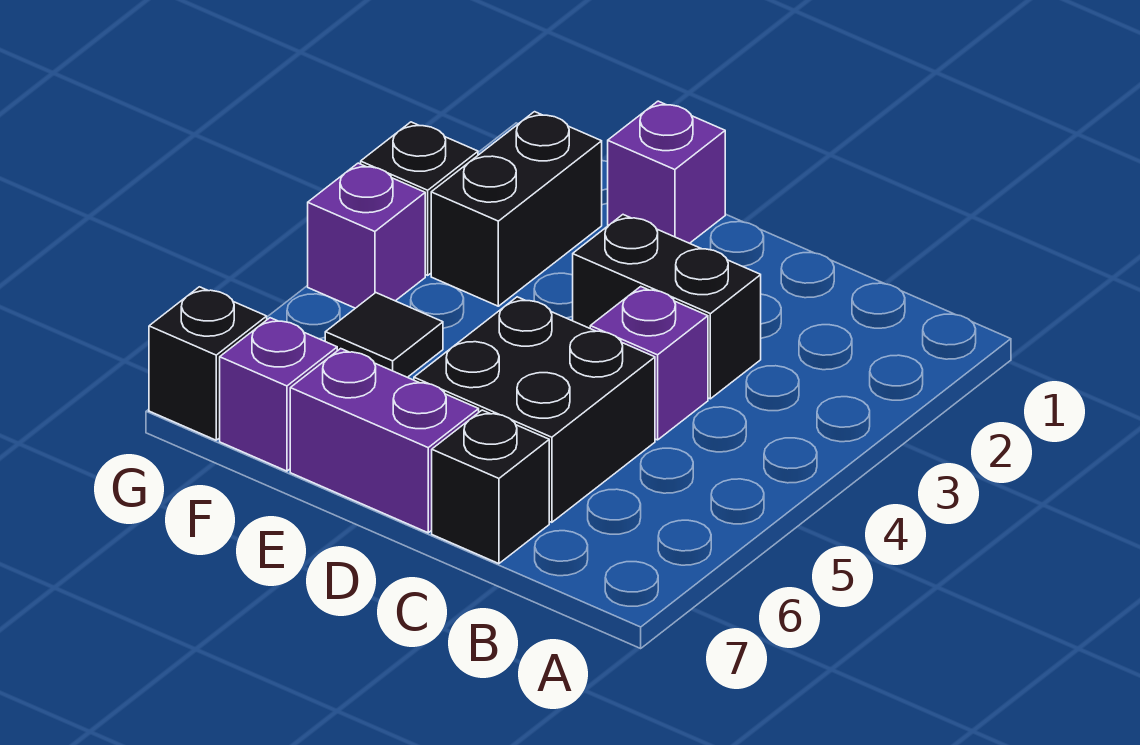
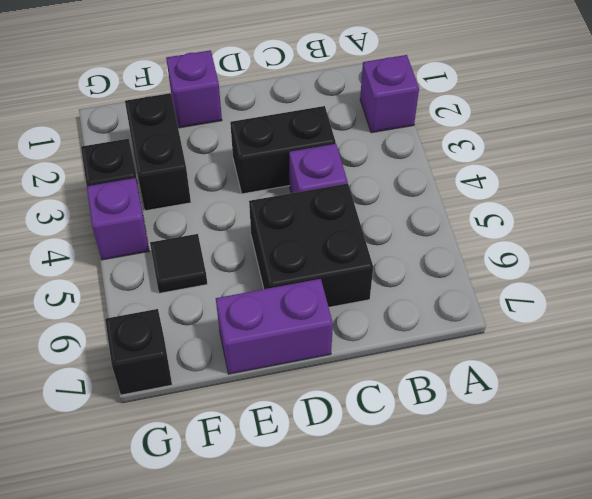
black brick C7 level 1 -> none
purple brick F7 level 1 -> purple brick A2 level 1

